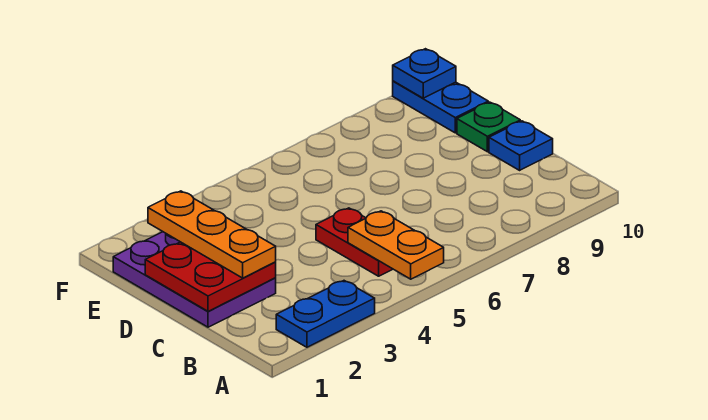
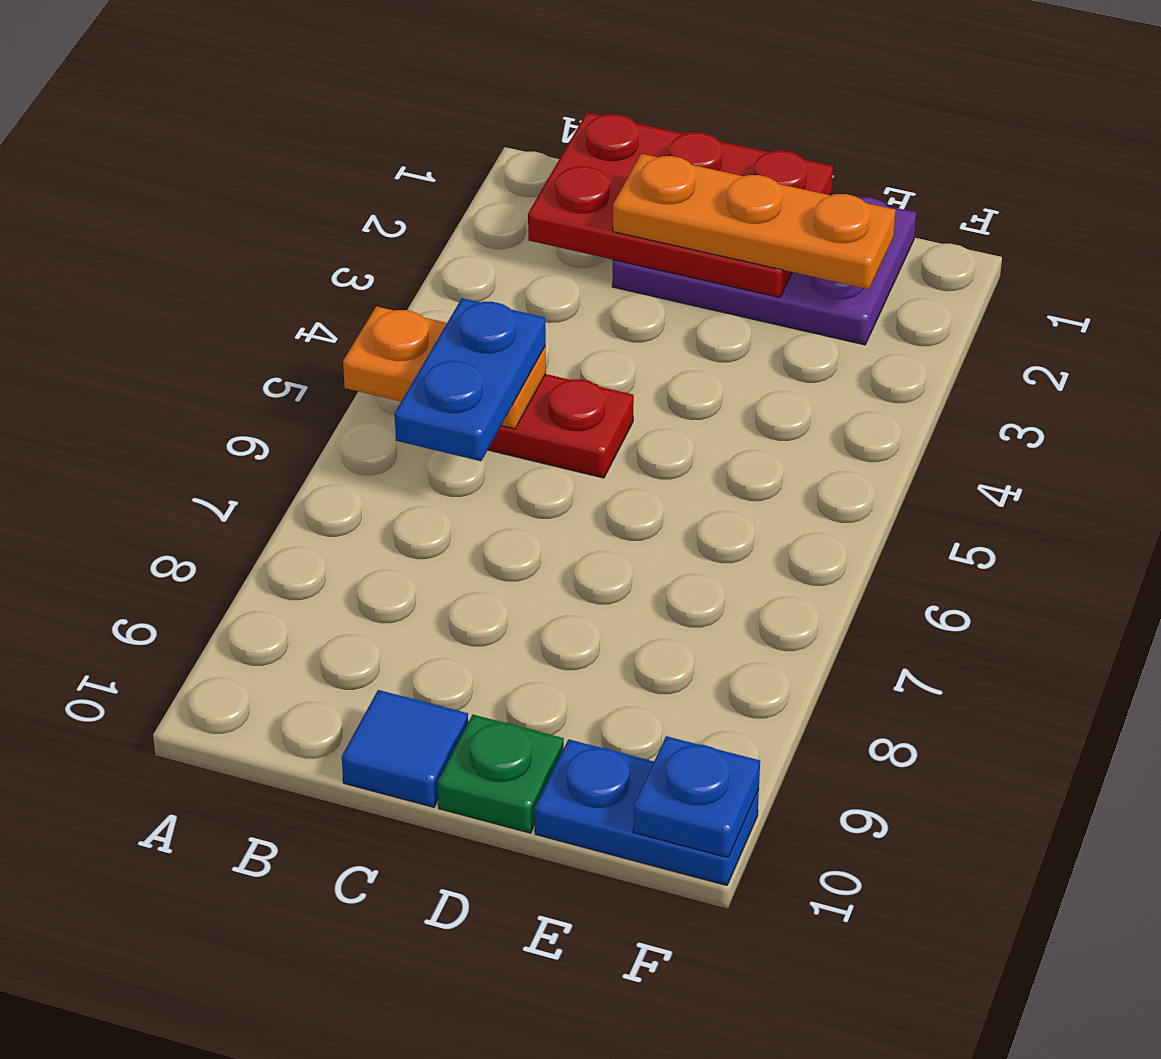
blue plate A2:A3 level 1 -> blue plate B5:B6 level 3
red plate C1:D2 level 2 -> red plate B1:D2 level 2
blue plate C10 level 1 -> blue tile C10 level 1

